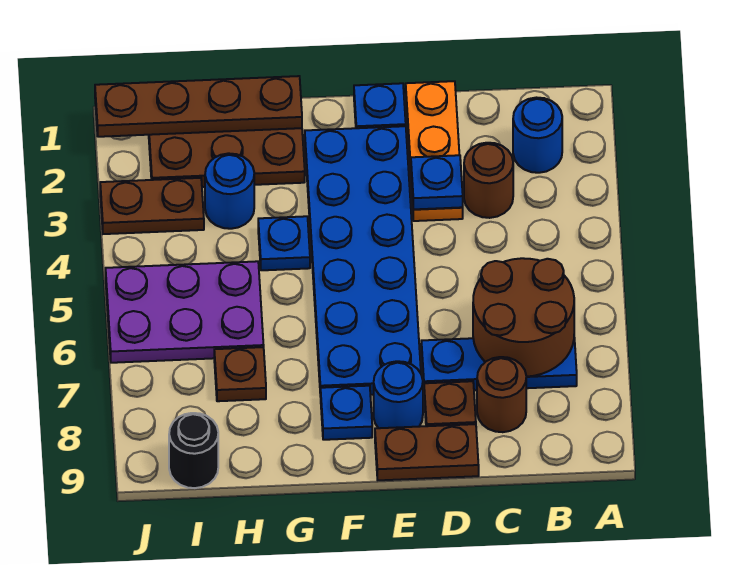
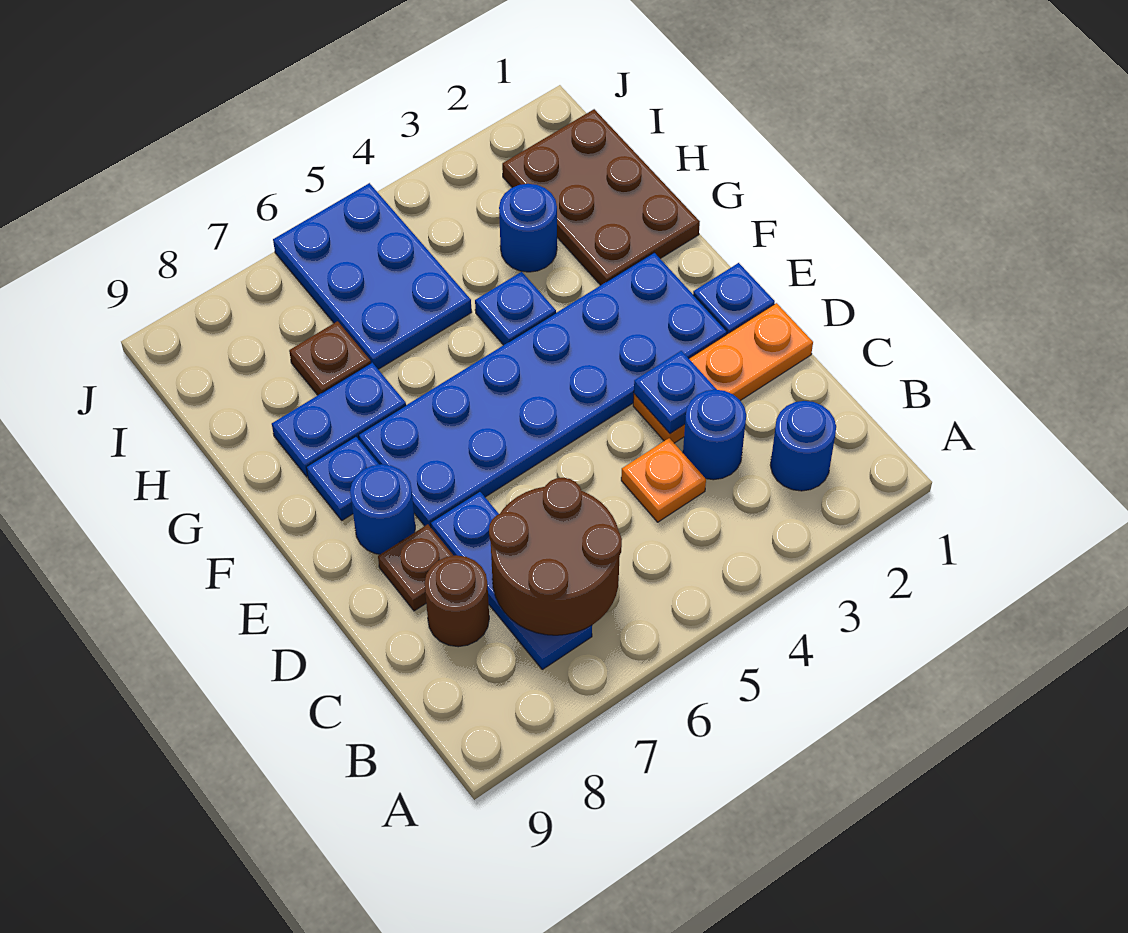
brown round brick C3 level 1 -> blue round brick C3 level 1
none -> orange plate C4 level 1
brown plate D9:E9 level 1 -> none
brown plate G1:J1 level 2 -> none
none -> blue plate G7:G8 level 1
purple plate H5:J6 level 1 -> blue plate H5:J6 level 1
brown plate I3:J3 level 1 -> none
black round brick I9 level 1 -> none

